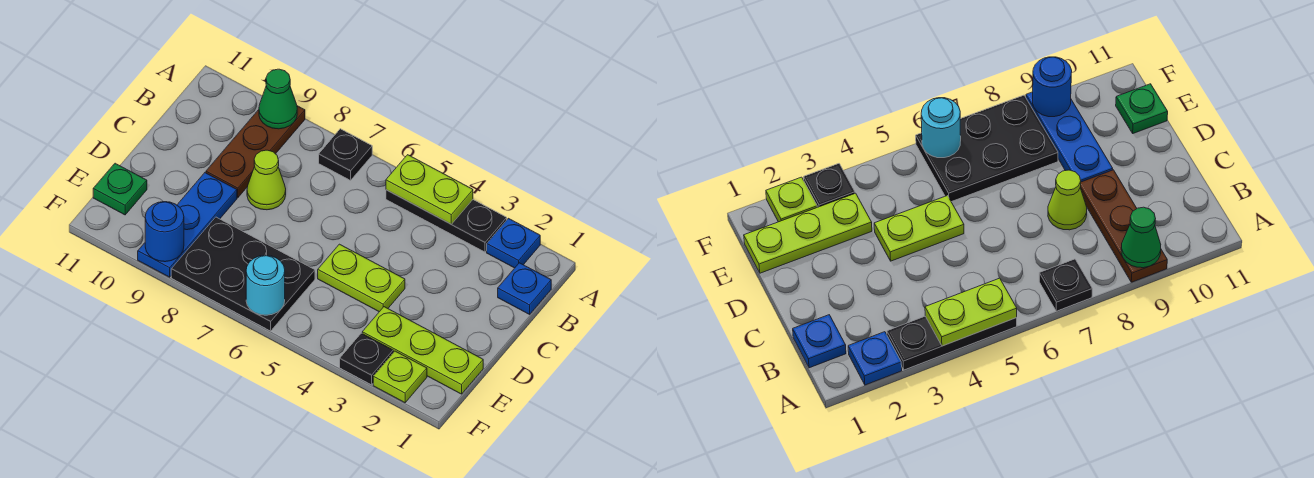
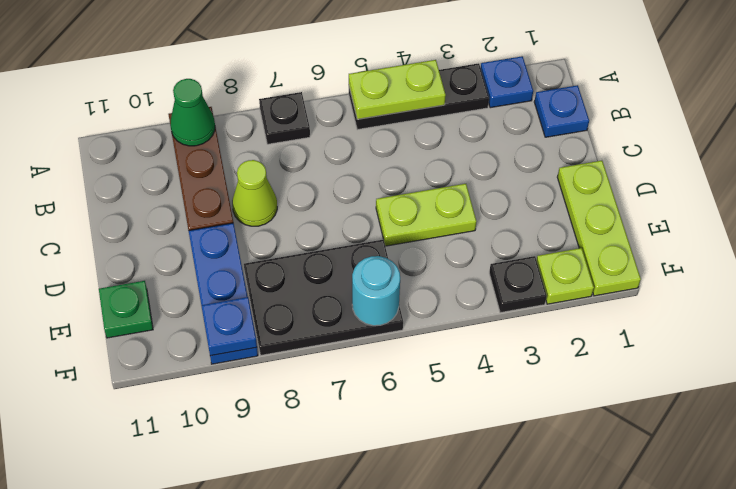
lime plate E1:E3 level 1 -> lime plate D1:F1 level 1
blue round brick F9 level 2 -> blue plate F9 level 2

